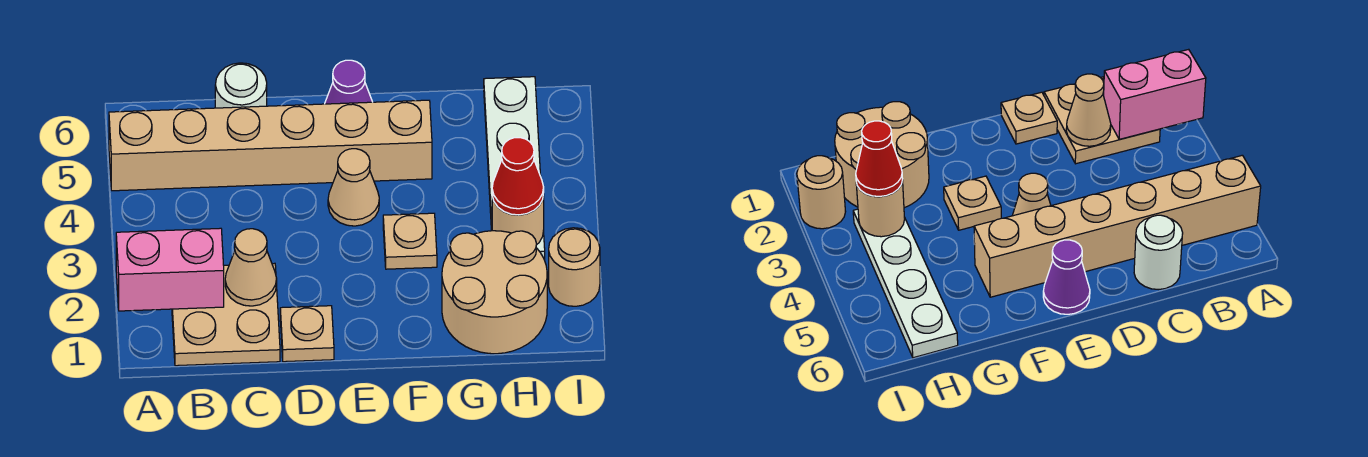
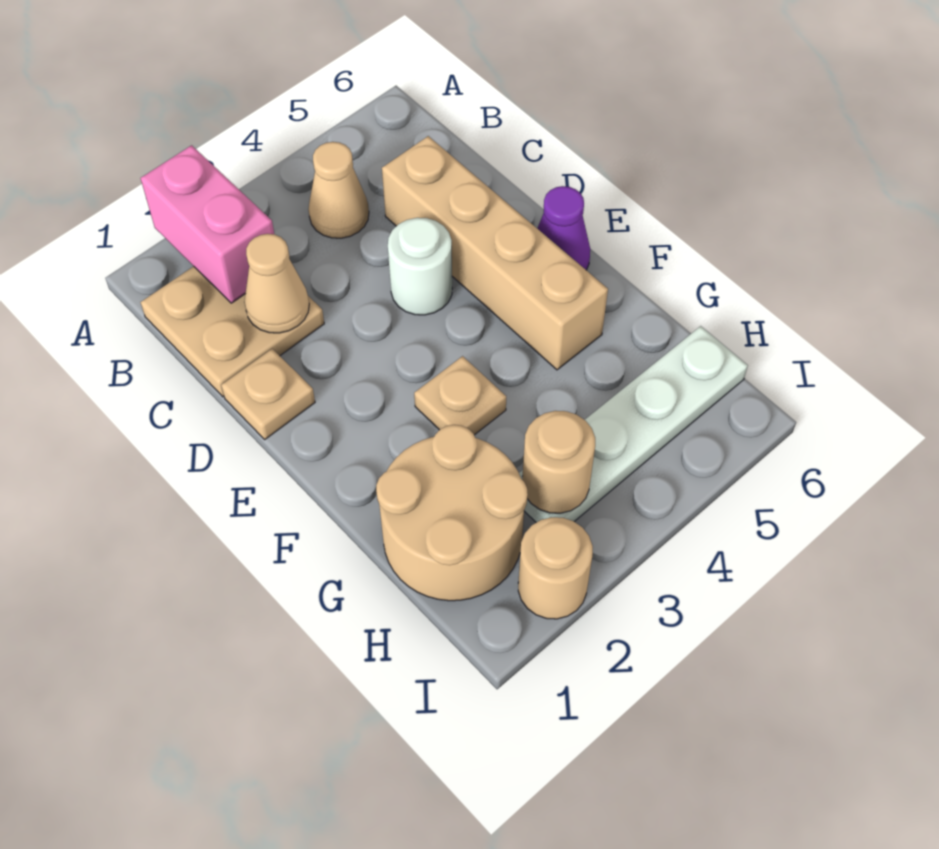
tan brick A5:F5 level 1 -> tan brick C5:F5 level 1
white round brick C6 level 1 -> white round brick D4 level 1
tan cone E4 level 1 -> tan cone B4 level 1
red cone H3 level 3 -> none

